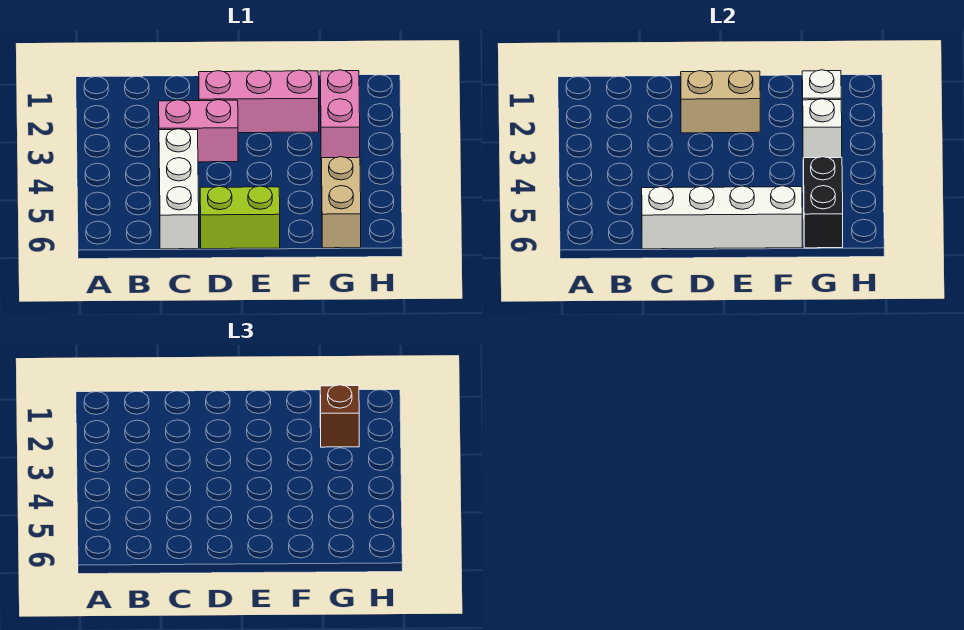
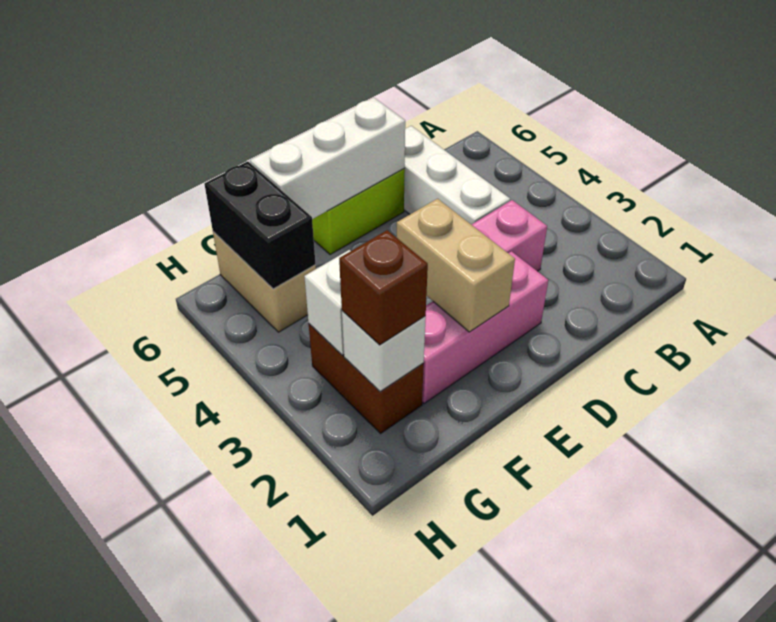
white brick C6:F6 level 2 -> white brick D6:F6 level 2
tan brick D2:E2 level 2 -> tan brick E2:E3 level 2
pink brick G2:G3 level 1 -> brown brick G2:G3 level 1

